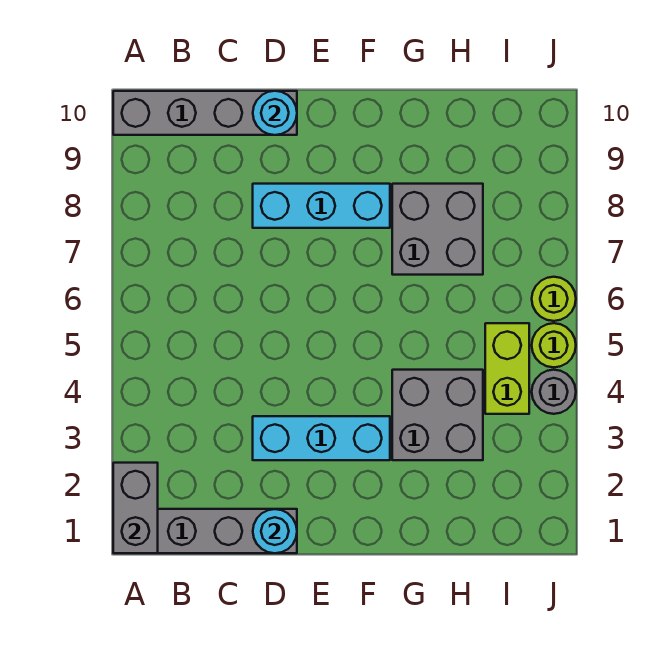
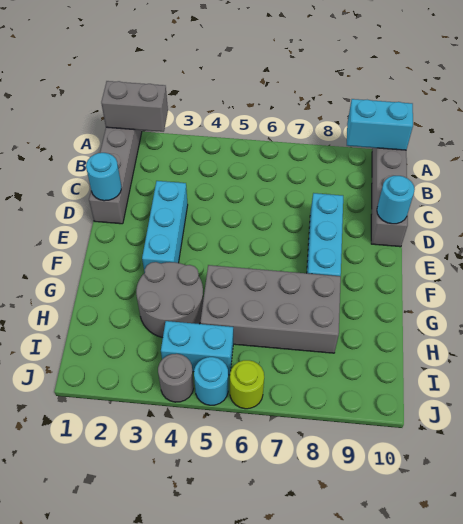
none -> cyan brick A9:A10 level 2
grey brick G3:H4 level 1 -> grey round brick G3:H4 level 1
grey brick G7:H8 level 1 -> grey brick G5:H8 level 1
lime brick I4:I5 level 1 -> cyan brick I4:I5 level 1
lime round brick J5 level 1 -> cyan round brick J5 level 1

